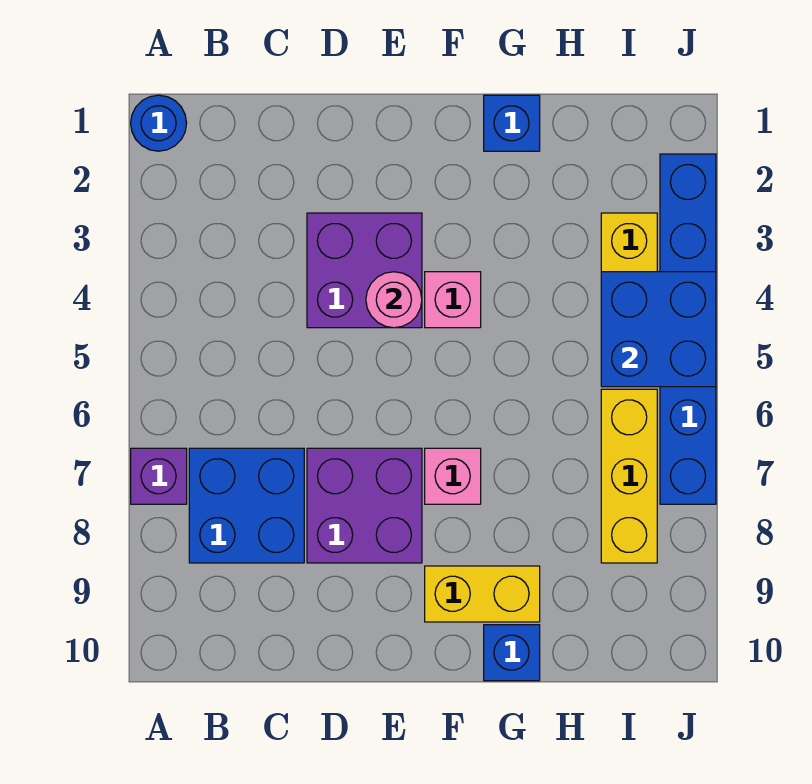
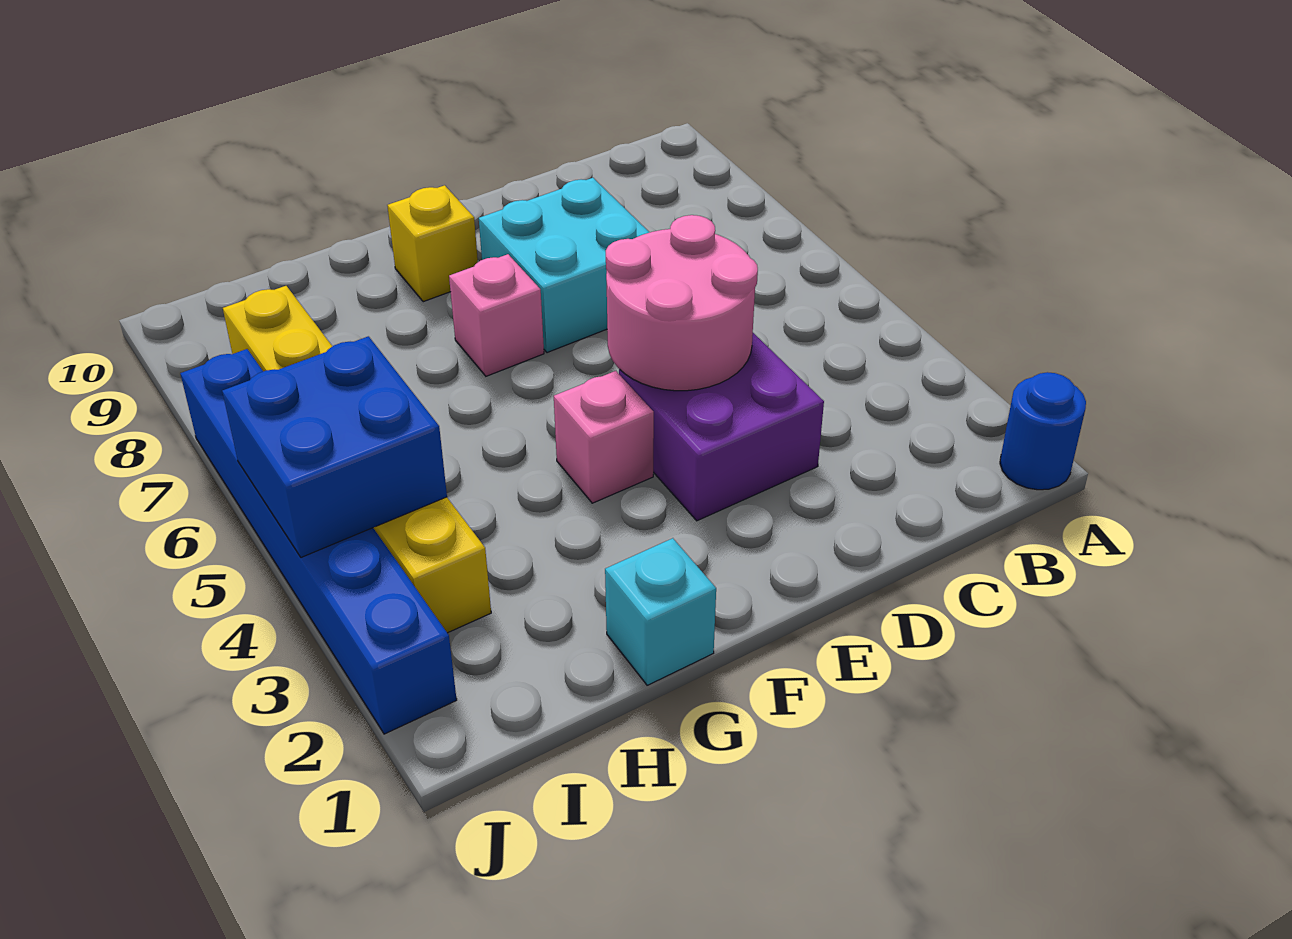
purple brick A7 level 1 -> none
blue brick B7:C8 level 1 -> none
purple brick D7:E8 level 1 -> cyan brick D7:E8 level 1
pink round brick E4 level 2 -> pink round brick D4:E5 level 2
yellow brick F9:G9 level 1 -> yellow brick F9 level 1
blue brick G1 level 1 -> cyan brick G1 level 1
blue brick G10 level 1 -> none

